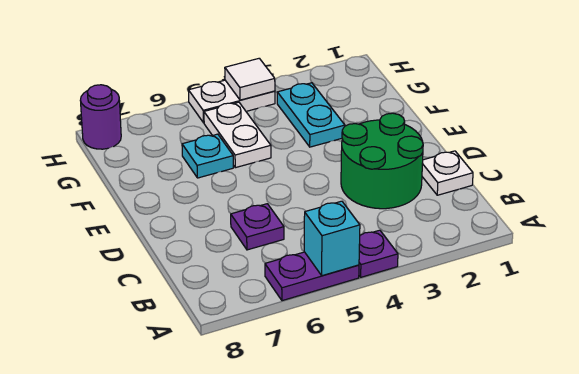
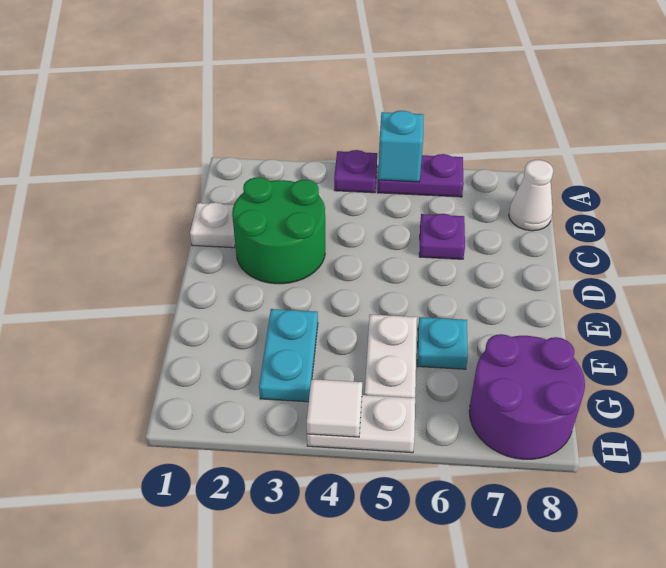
none -> white cone B8 level 1
purple round brick H8 level 1 -> purple round brick G7:H8 level 1

